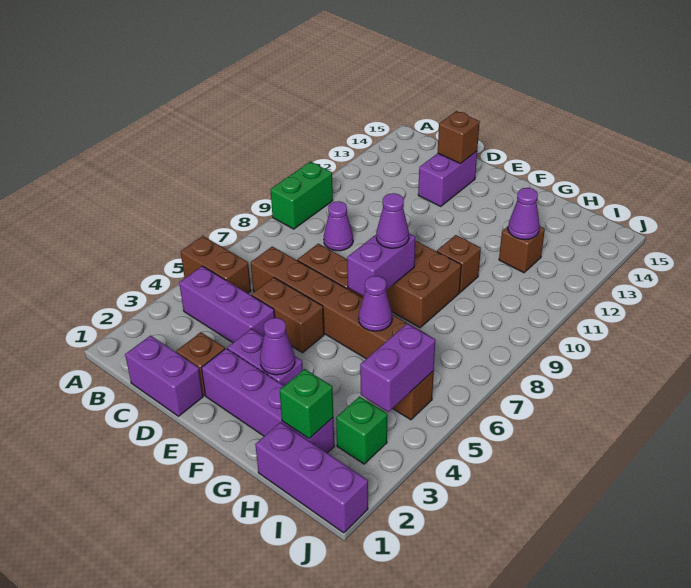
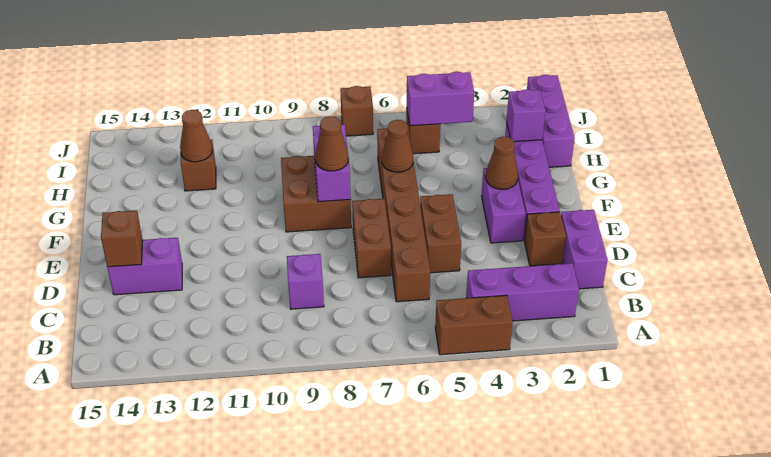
brown brick A5:B5 level 1 -> brown brick A4:A5 level 1
green brick A9:A10 level 1 -> none
purple brick B4:D4 level 1 -> purple brick B2:B4 level 1
purple cone C9 level 1 -> purple brick C9 level 1
purple cone F3 level 2 -> brown cone F3 level 2
purple brick F7:F8 level 2 -> purple brick F8:G8 level 2
purple cone F8 level 3 -> brown cone F8 level 3
purple cone G6 level 2 -> brown cone G6 level 2
brown brick G10 level 1 -> brown brick J7 level 1
green brick H2 level 2 -> purple brick H2 level 2
purple cone H12 level 2 -> brown cone H12 level 2
green brick I3 level 1 -> none

